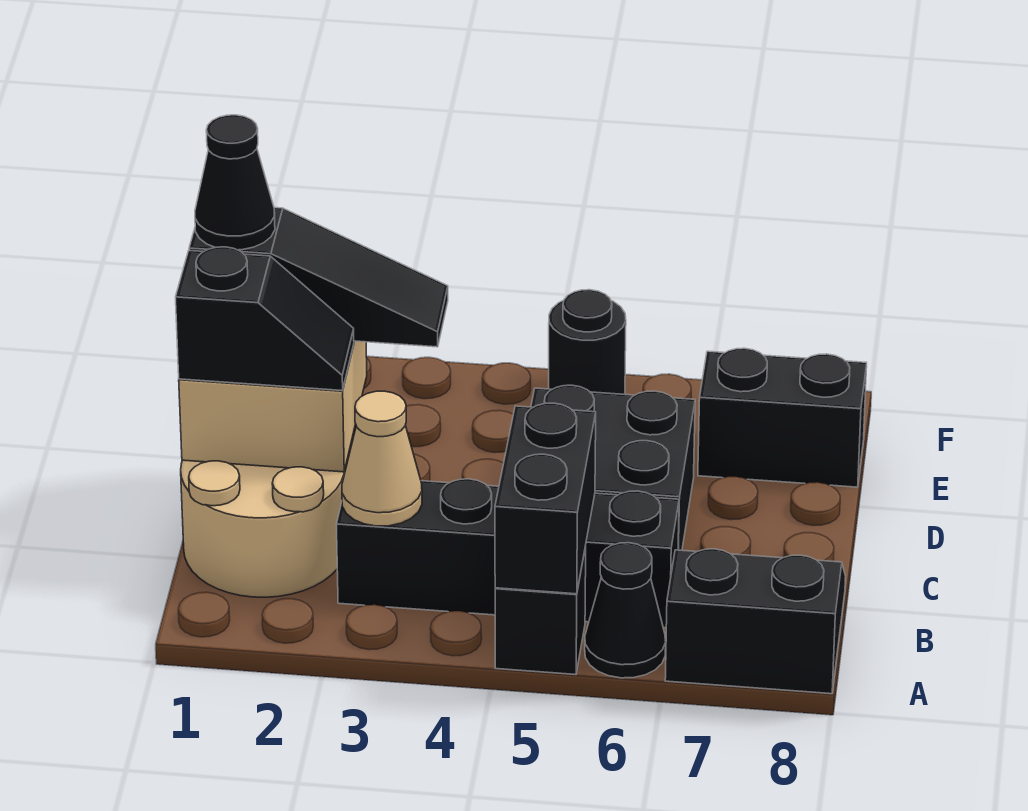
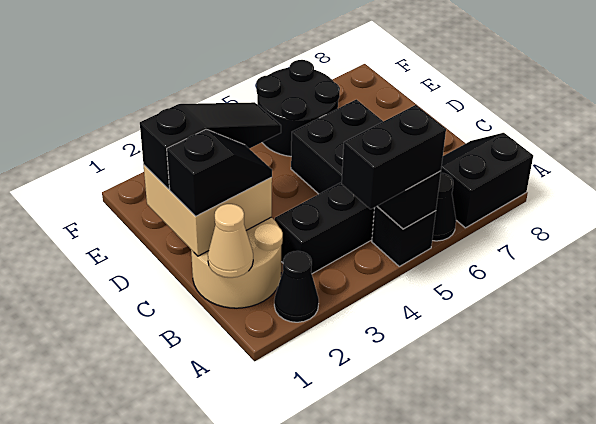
tan cone B3 level 2 -> tan cone B1 level 2
black cone D1 level 4 -> black cone A2 level 1
black brick E7:E8 level 1 -> black brick A4:A5 level 3
black round brick F5 level 1 -> black round brick E5:F6 level 1

